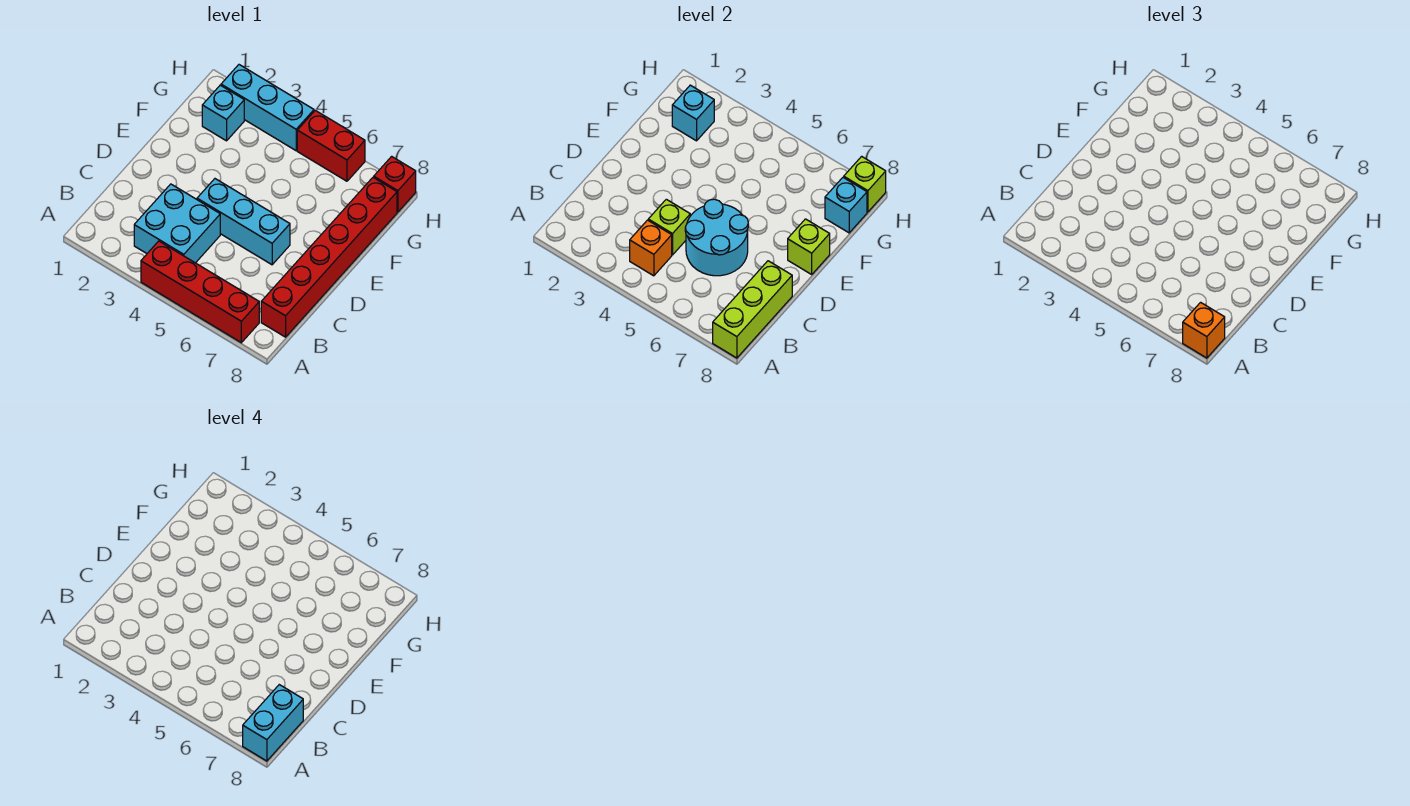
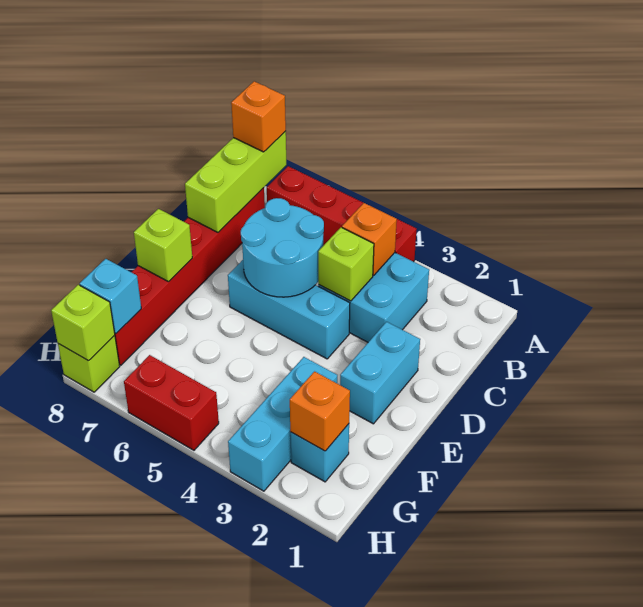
cyan brick A8:B8 level 4 -> cyan brick D2:E2 level 1
cyan brick G2 level 2 -> orange brick G2 level 2
cyan brick H2:H4 level 1 -> cyan brick F3:H3 level 1
red brick H8 level 1 -> lime brick H8 level 1

